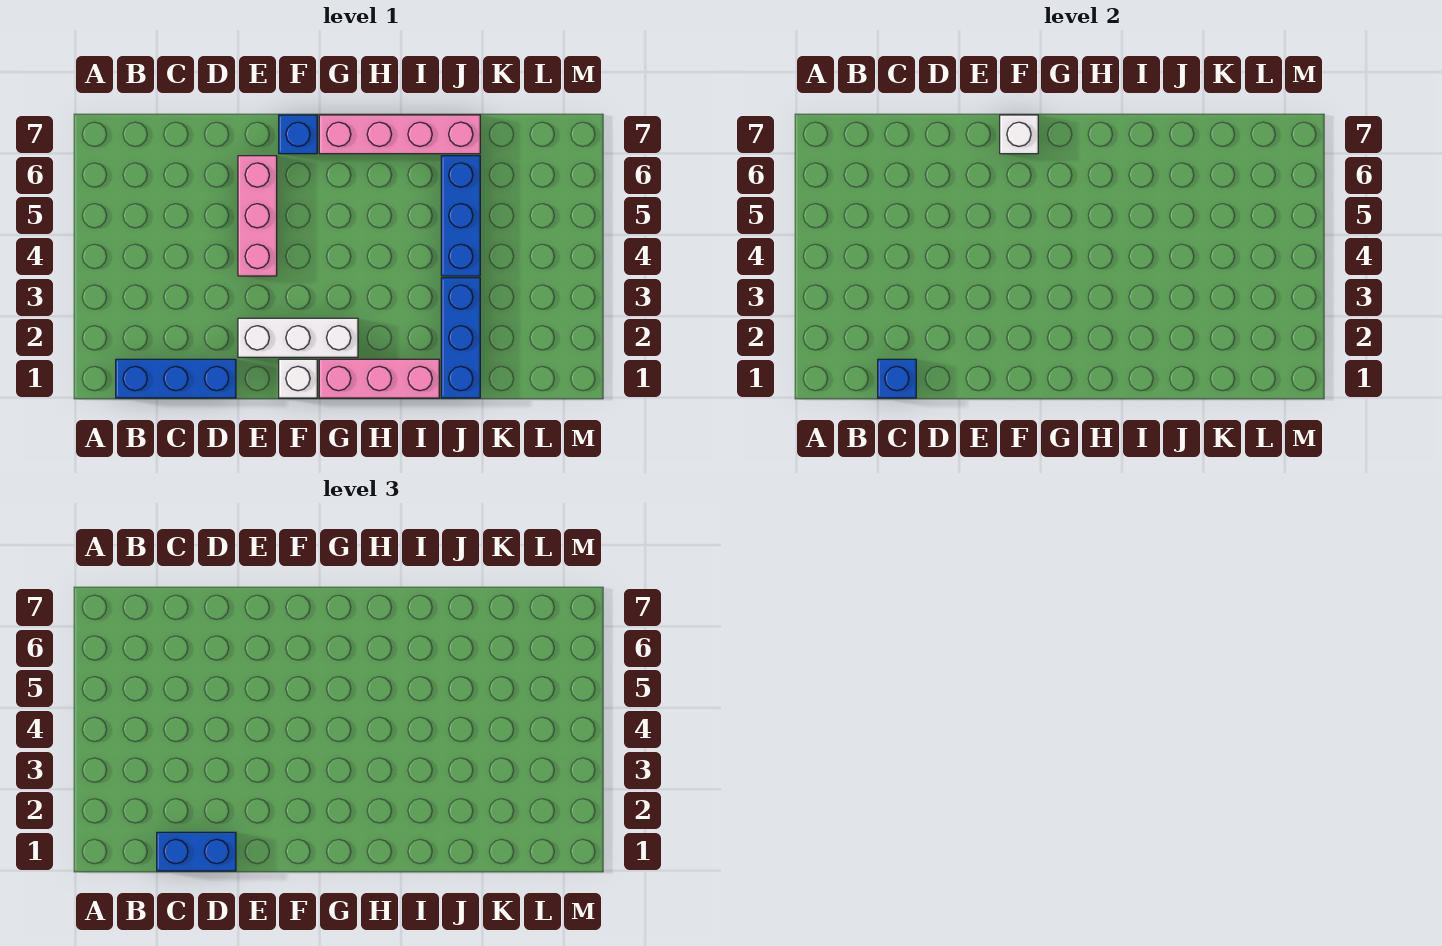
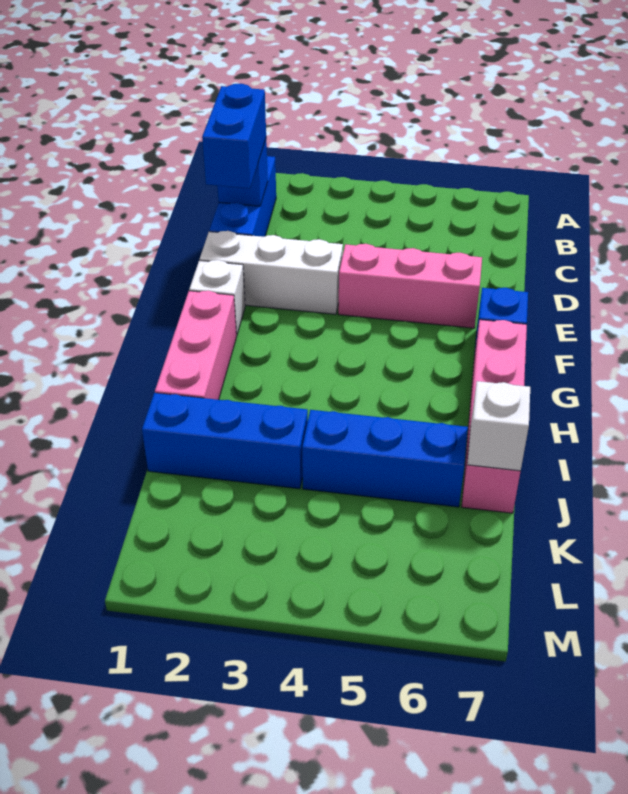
white brick E2:G2 level 1 -> white brick E1:E3 level 1
white brick F7 level 2 -> white brick J7 level 2

